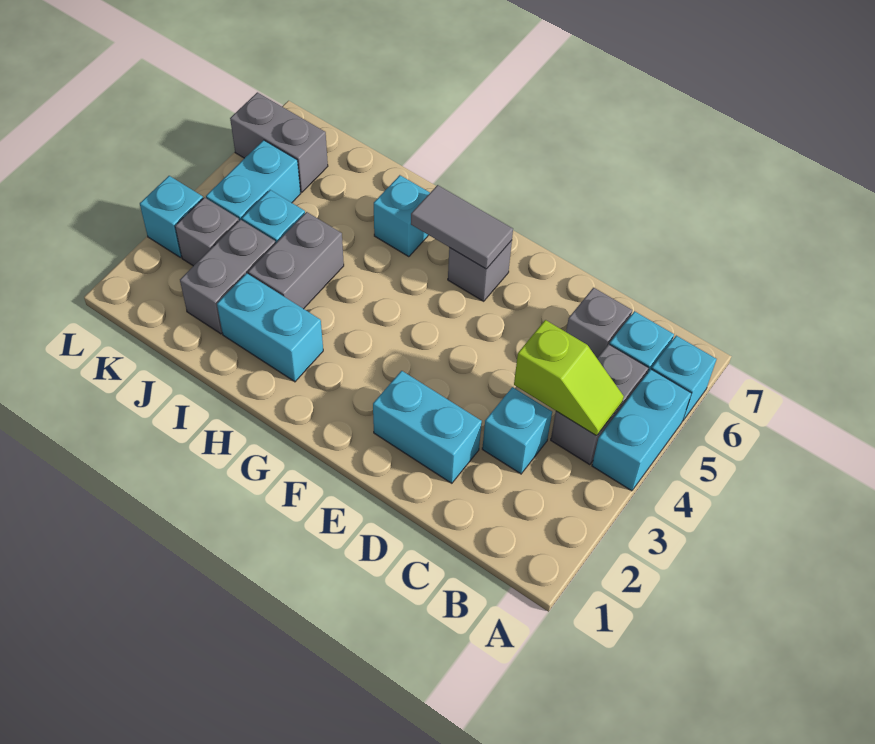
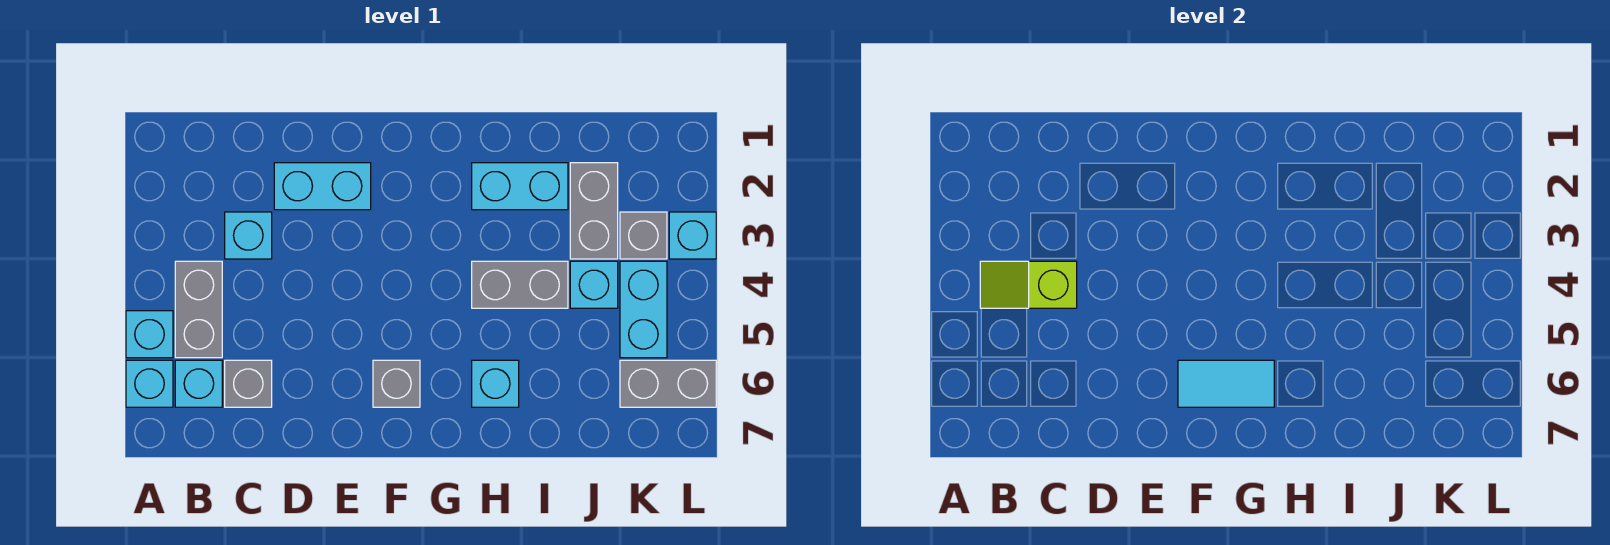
cyan brick A4:A5 level 1 -> cyan brick A5 level 1
grey tile F6:G6 level 2 -> cyan tile F6:G6 level 2
grey brick I3:I4 level 1 -> grey brick H4:I4 level 1

